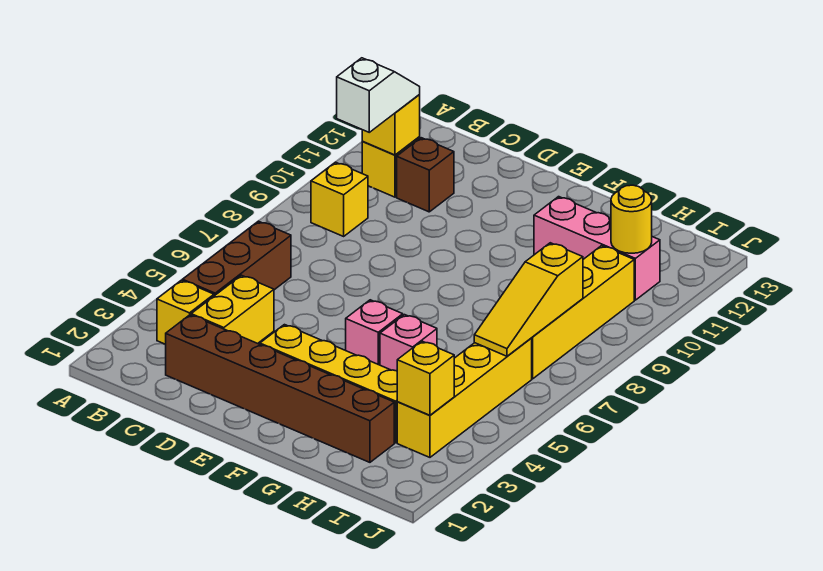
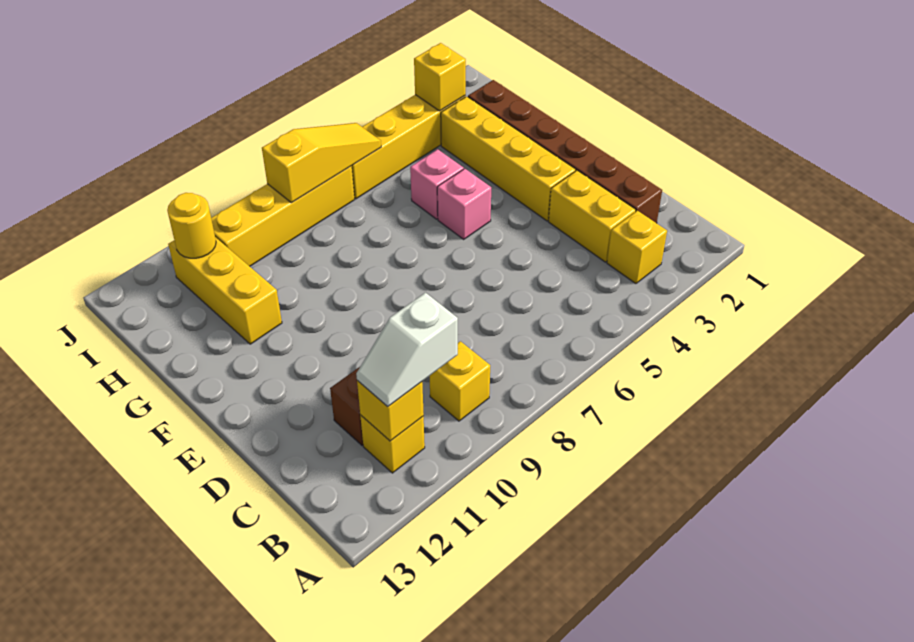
brown brick B4:B6 level 1 -> none
yellow brick C3:C4 level 1 -> yellow brick C3:D3 level 1
pink brick G11:I11 level 1 -> yellow brick G11:I11 level 1

